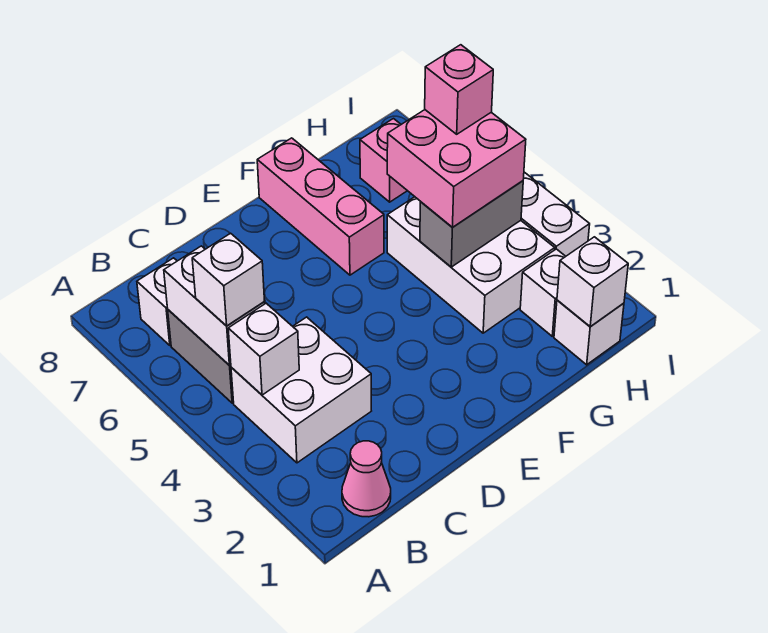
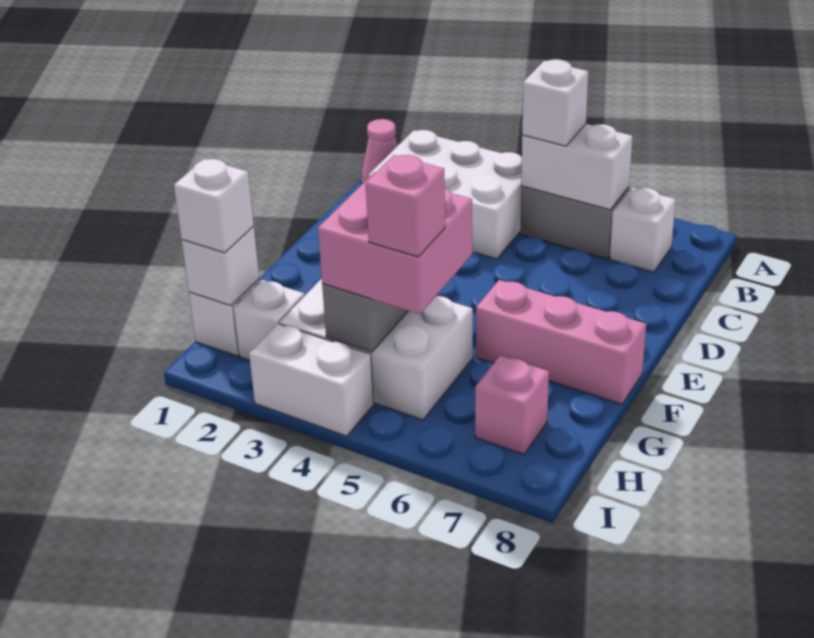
white brick B3:C4 level 1 -> white brick B2:C4 level 1
white brick B4 level 2 -> white brick H1 level 3

